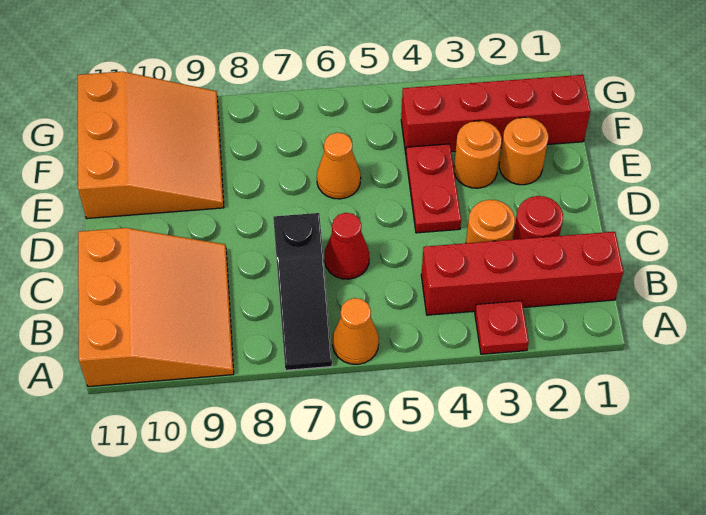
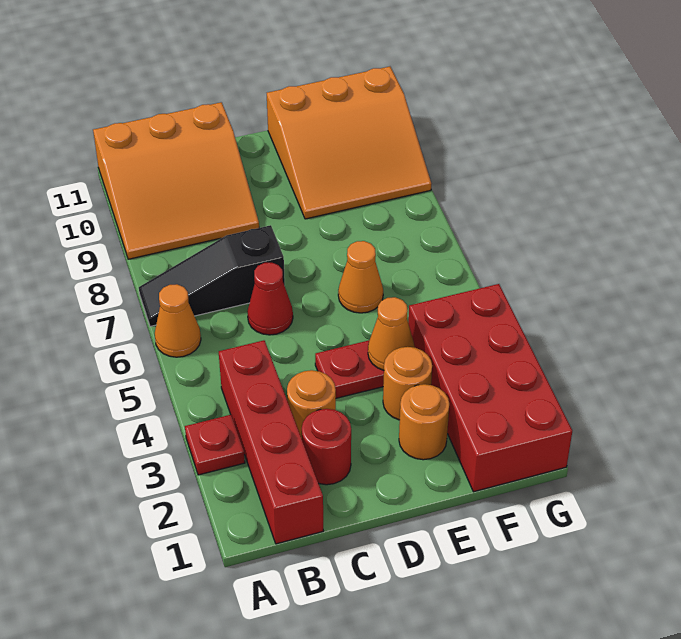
none -> orange cone E4 level 2
red brick F1:F4 level 1 -> red brick F1:G4 level 1

